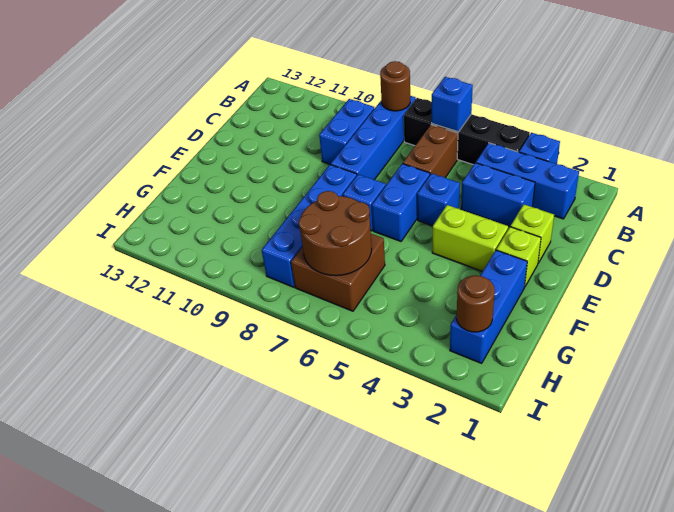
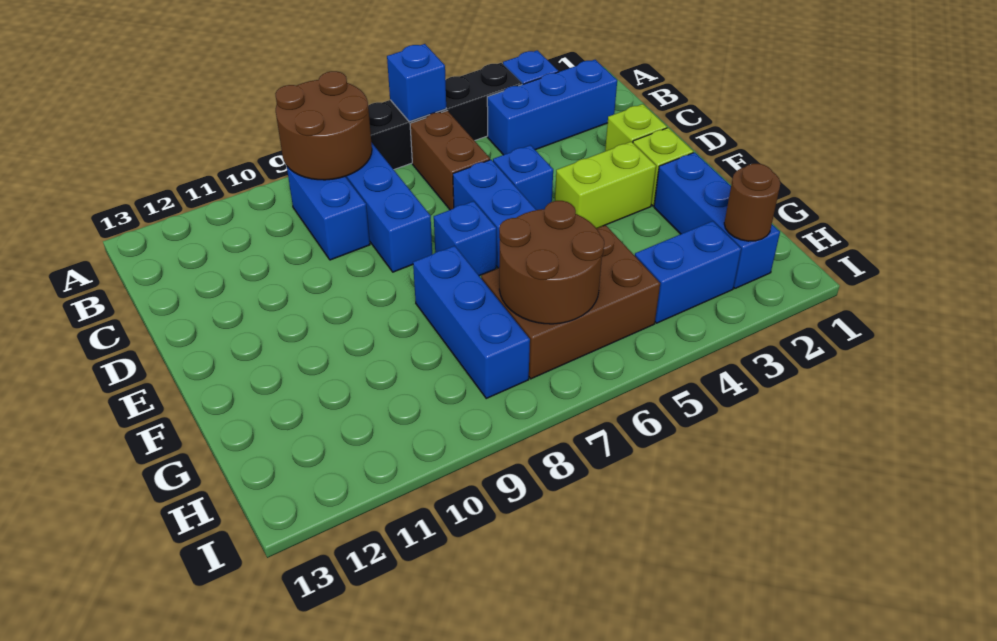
brown round brick A8 level 2 -> brown round brick A8:B9 level 2
blue brick C3:C4 level 1 -> blue brick H3:H4 level 1
blue brick E8:H8 level 1 -> blue brick F8:H8 level 1
brown brick G6:H7 level 1 -> brown brick G5:H7 level 1

